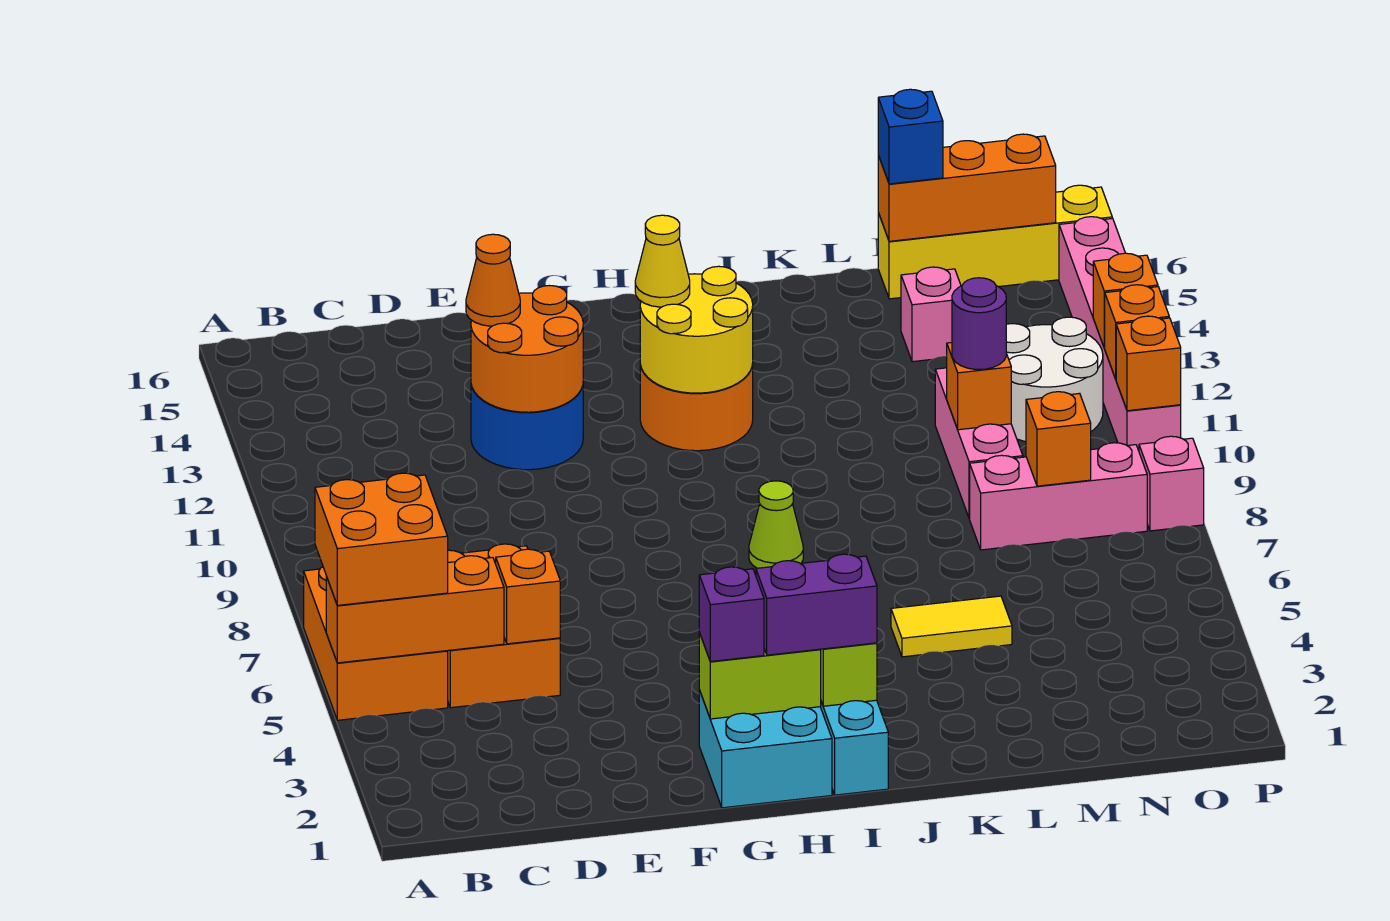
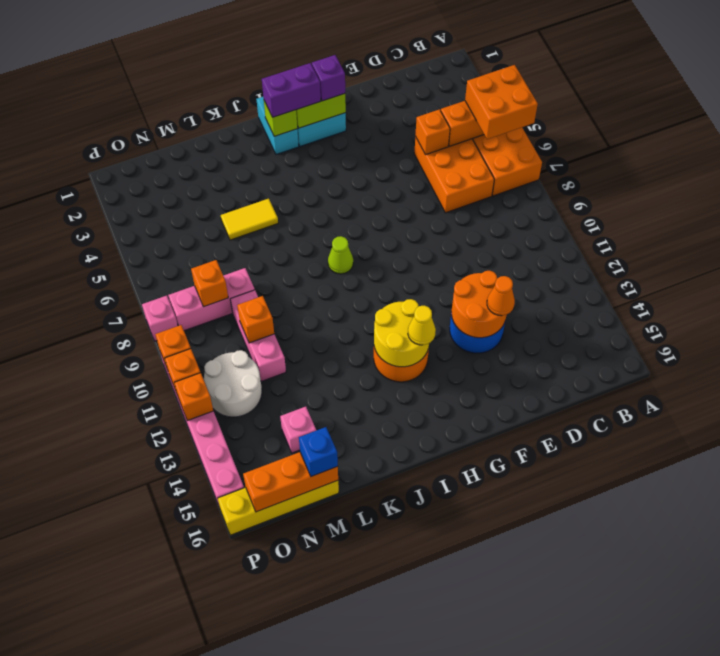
purple round brick M10 level 3 -> none

